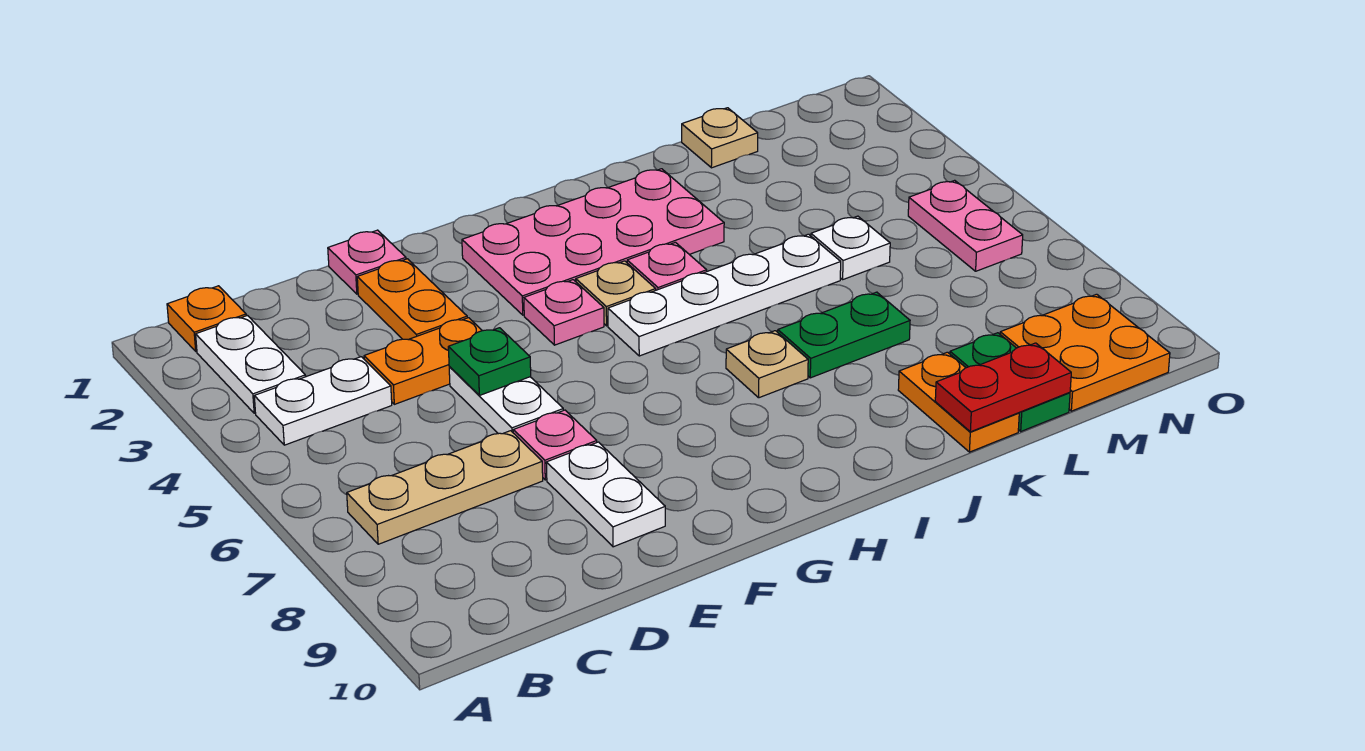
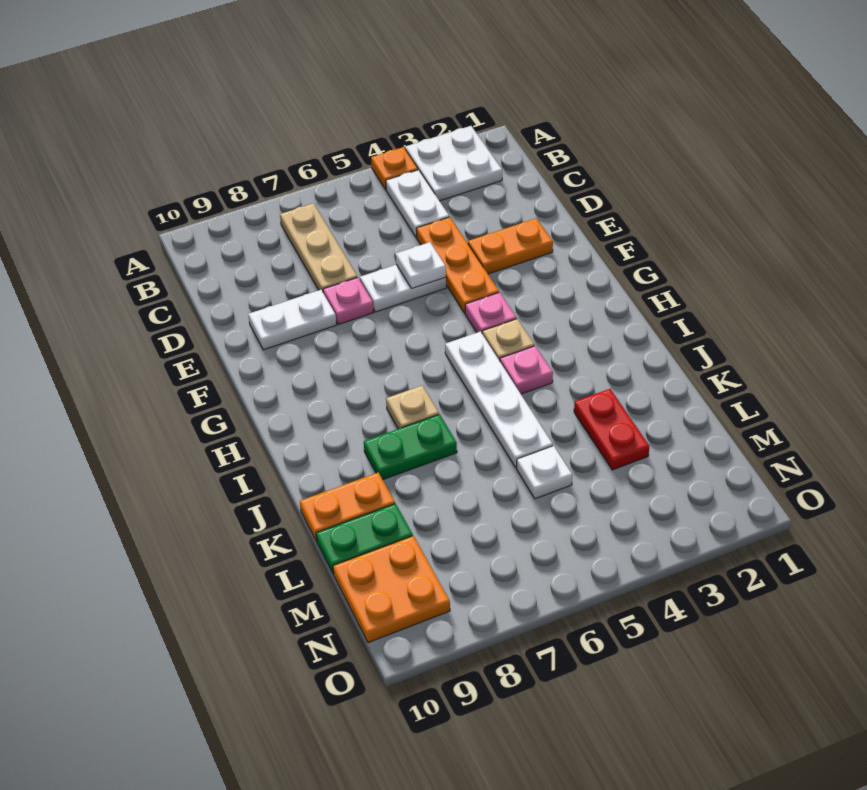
orange plate B1 level 1 -> orange plate A4 level 1
white plate B2:B3 level 1 -> white plate A2:B3 level 1
orange plate D4:E4 level 1 -> orange plate D4:F4 level 1
pink plate E1 level 1 -> none
green plate E5 level 2 -> white plate E5 level 2
pink plate G2:J3 level 1 -> none
green plate J7:K7 level 1 -> green plate J7:J8 level 1
red plate K10:L10 level 2 -> red plate K3:L3 level 1
tan plate L1 level 1 -> none
pink plate N5:N6 level 1 -> none

